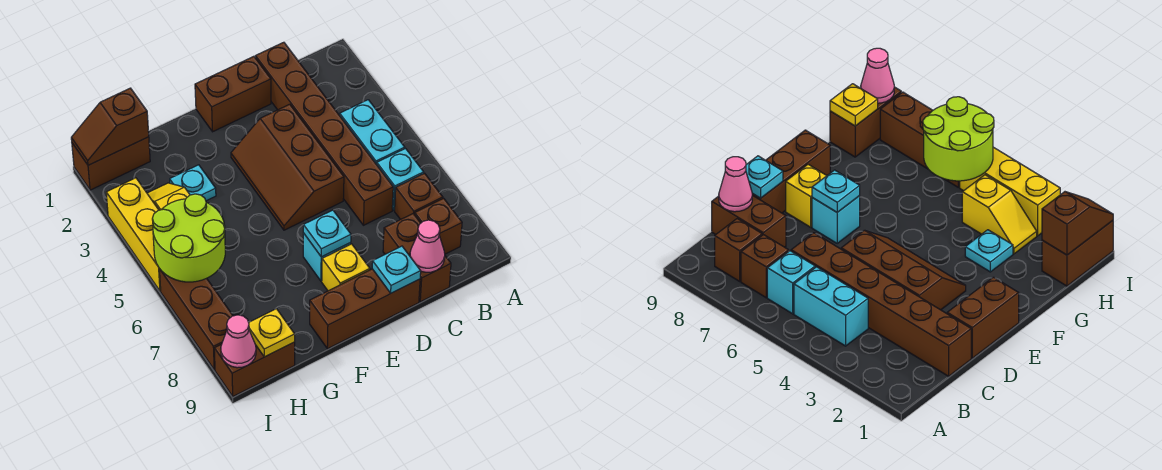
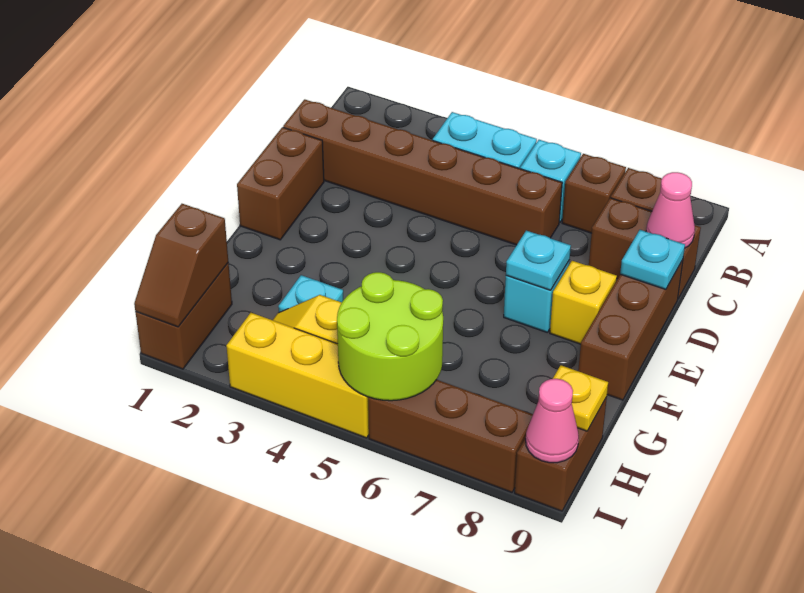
brown slope D3:E5 level 1 top D -> none

